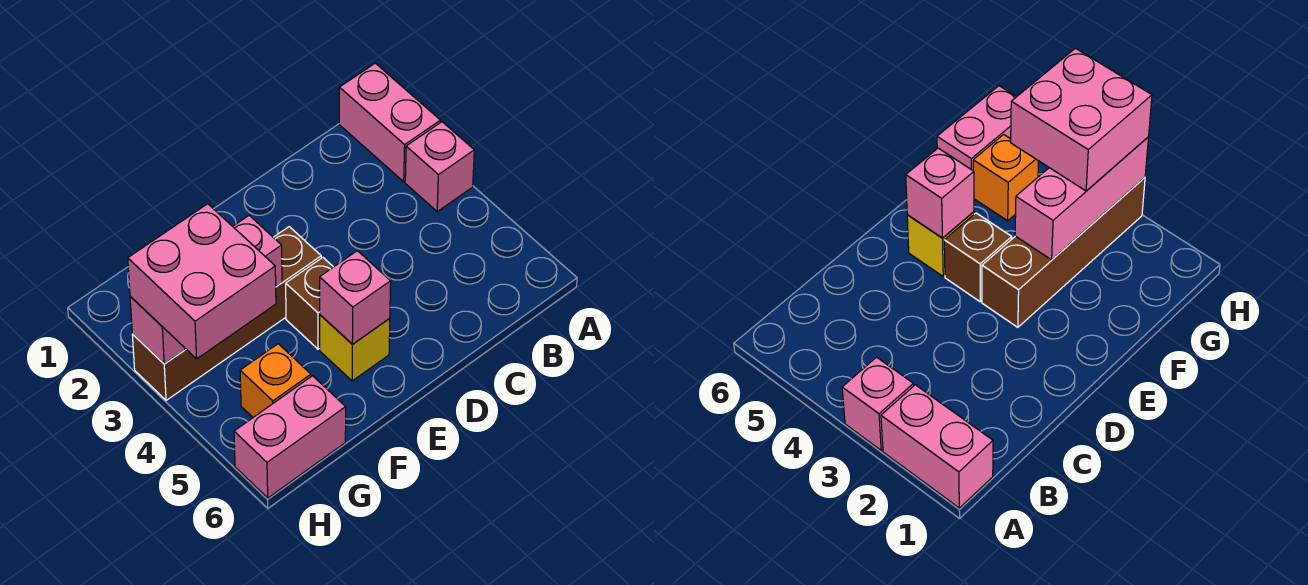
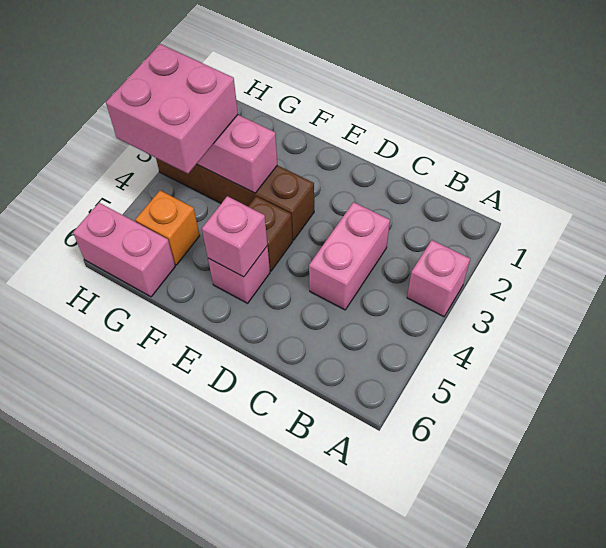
pink brick A1:A2 level 1 -> pink brick C3:C4 level 1
yellow brick E5 level 1 -> pink brick E5 level 1

